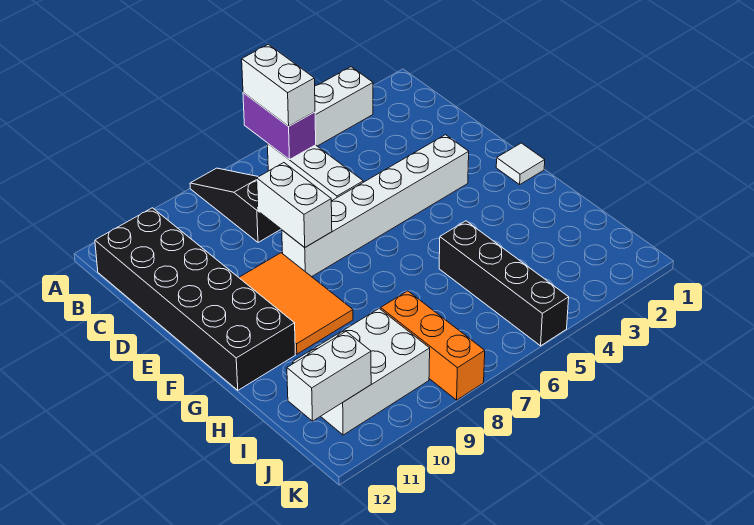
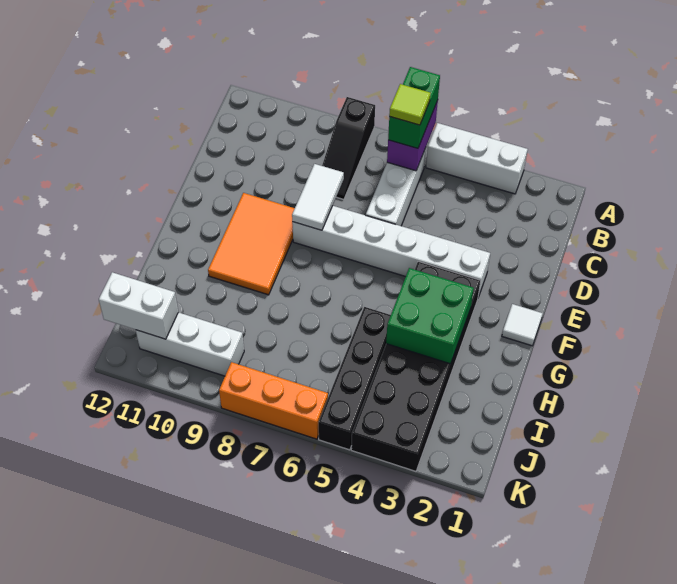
white brick A6:B6 level 3 -> green brick A6:B6 level 3
black slope A8:C8 level 1 top C -> black slope A8:C8 level 1 top A
none -> lime tile B6 level 4
black brick B11:G12 level 1 -> black brick F3:K4 level 1
white brick D8:E8 level 2 -> white tile D8:E8 level 2
none -> green brick G3:H4 level 2
orange brick I8:K8 level 1 -> orange brick K6:K8 level 1
white brick I9:J11 level 1 -> white brick J9:J11 level 1

